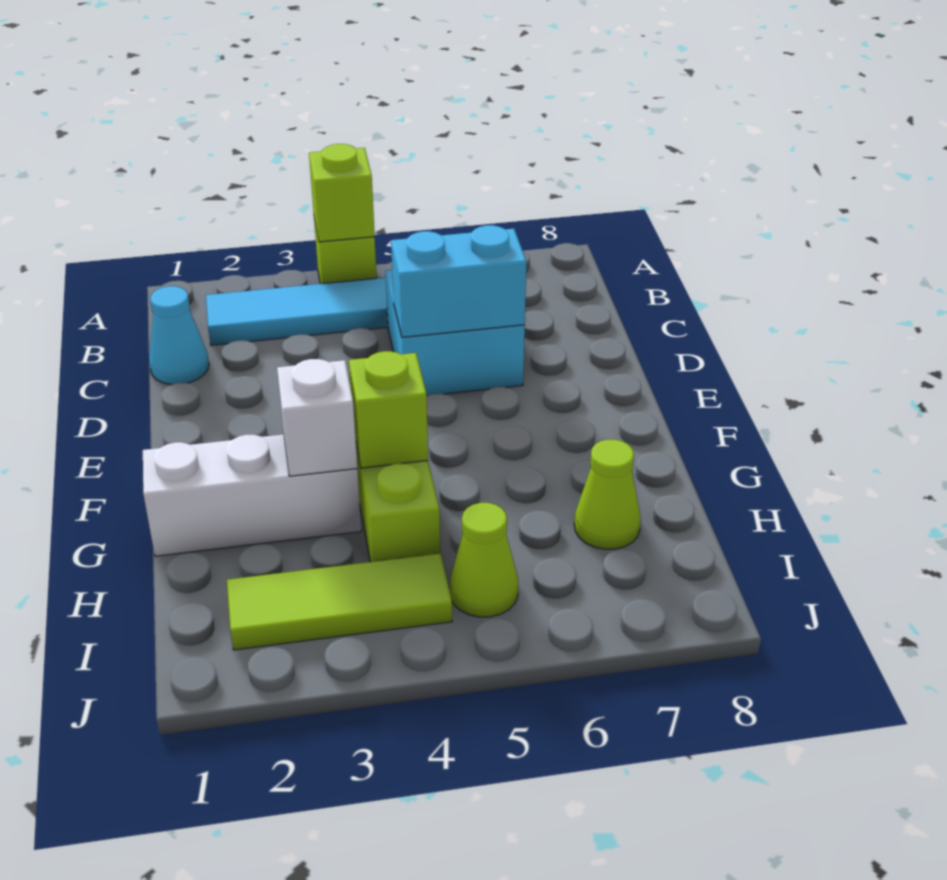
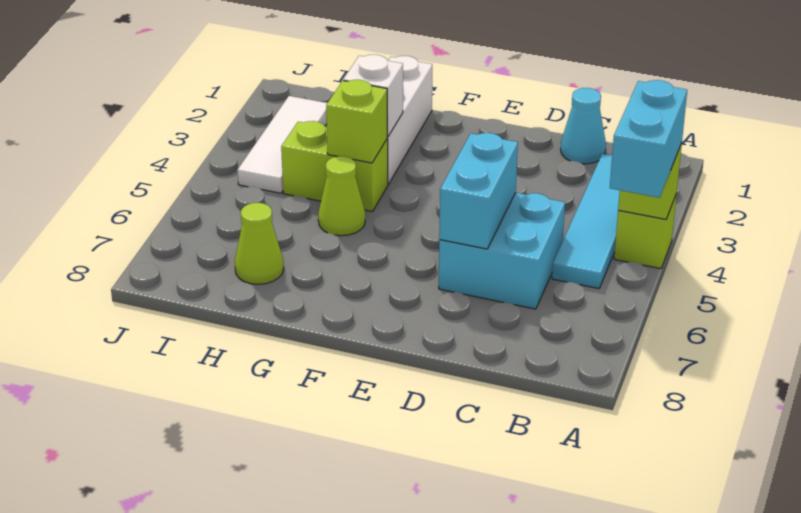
none -> cyan brick A4:A5 level 3
lime tile I2:I4 level 1 -> white tile I2:I4 level 1
lime cone I5 level 1 -> lime cone G5 level 1

